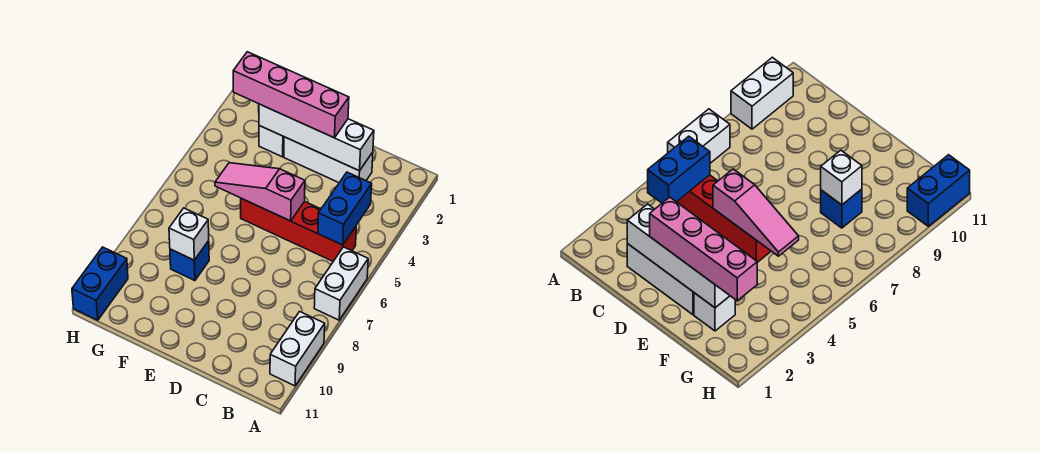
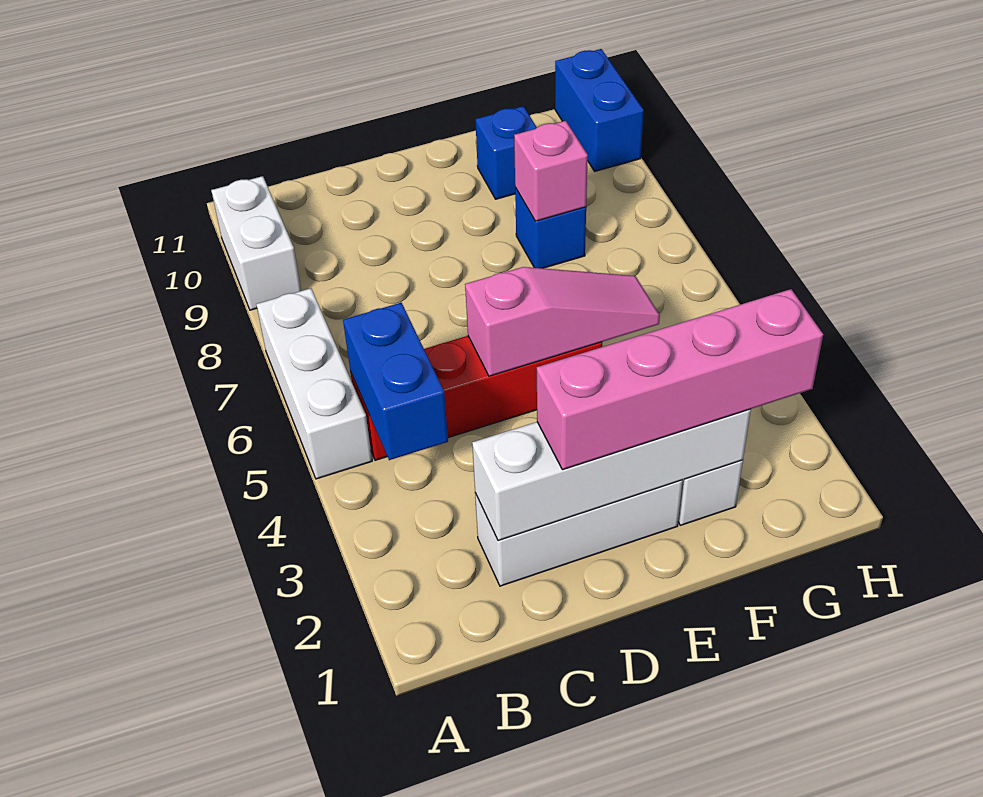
white brick A6:A7 level 1 -> white brick A5:A7 level 1
white brick F8 level 2 -> pink brick F8 level 2
none -> blue brick F10 level 1

